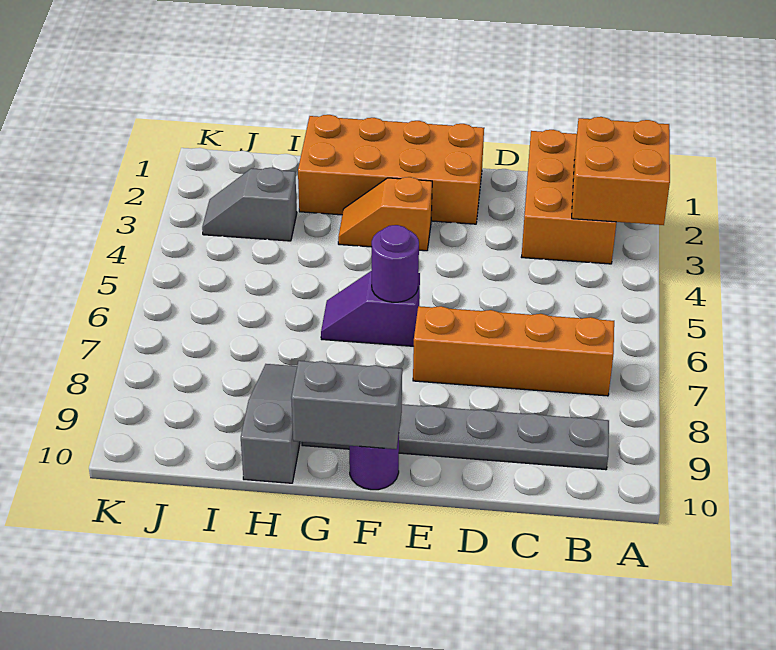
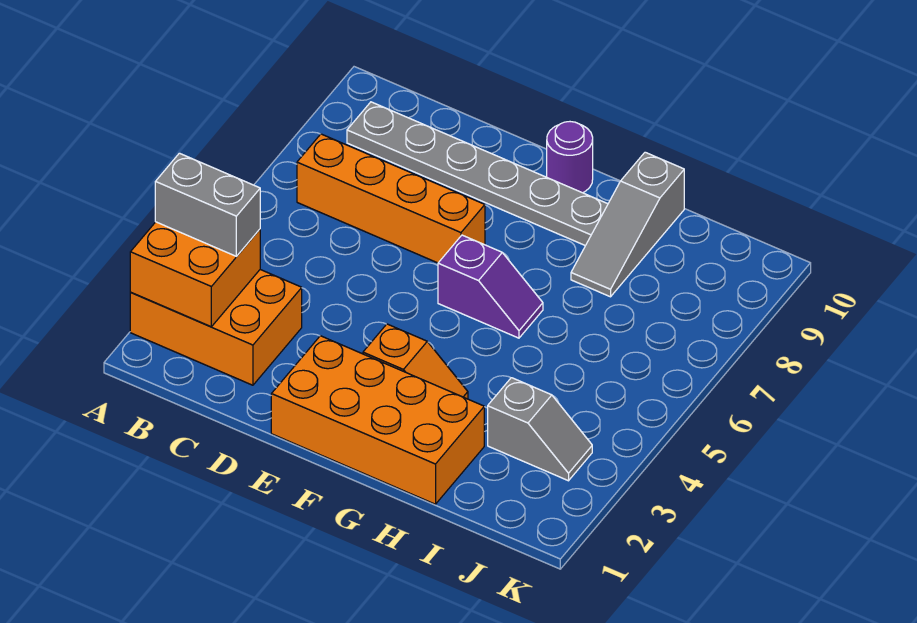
orange brick B1:C3 level 1 -> orange brick A2:C3 level 1
purple round brick F6 level 2 -> none
grey brick F10:G10 level 2 -> grey brick A3:B3 level 3

